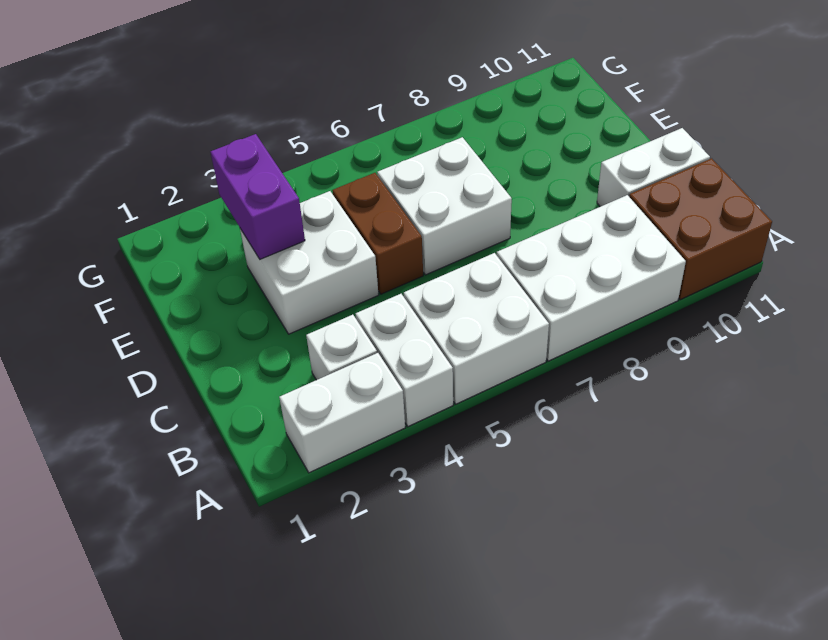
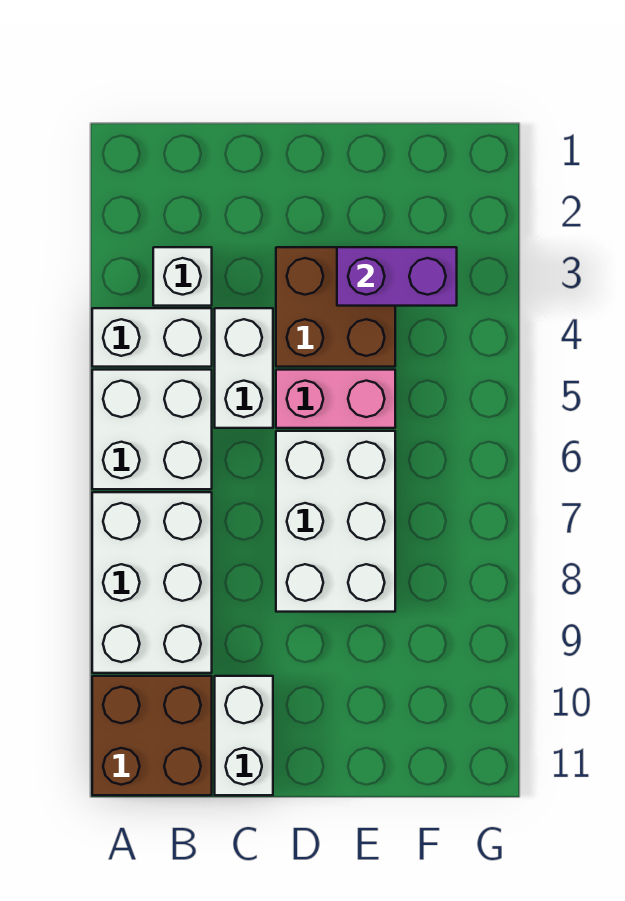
white brick A2:A3 level 1 -> white brick C4:C5 level 1
white brick D3:E4 level 1 -> brown brick D3:E4 level 1
brown brick D5:E5 level 1 -> pink brick D5:E5 level 1
white brick D6:E7 level 1 -> white brick D6:E8 level 1

